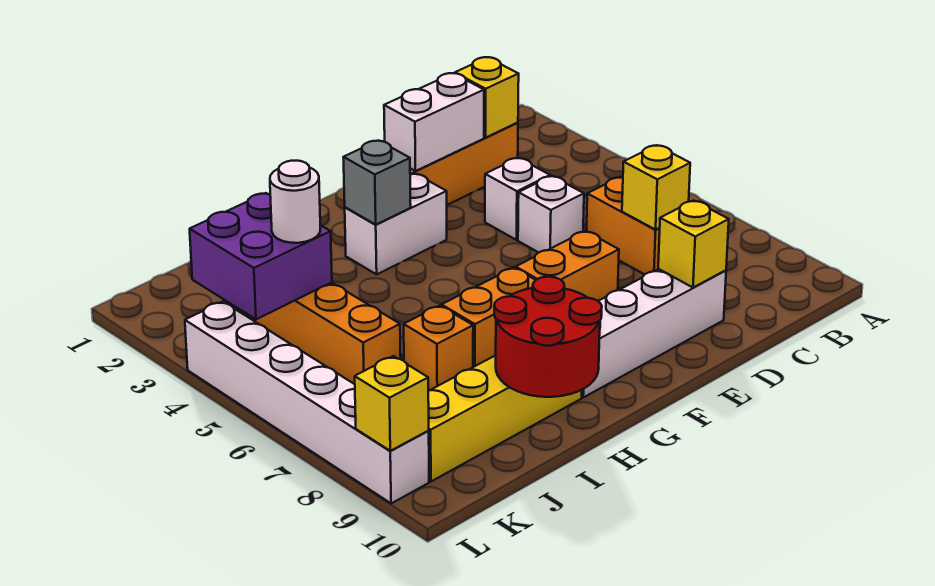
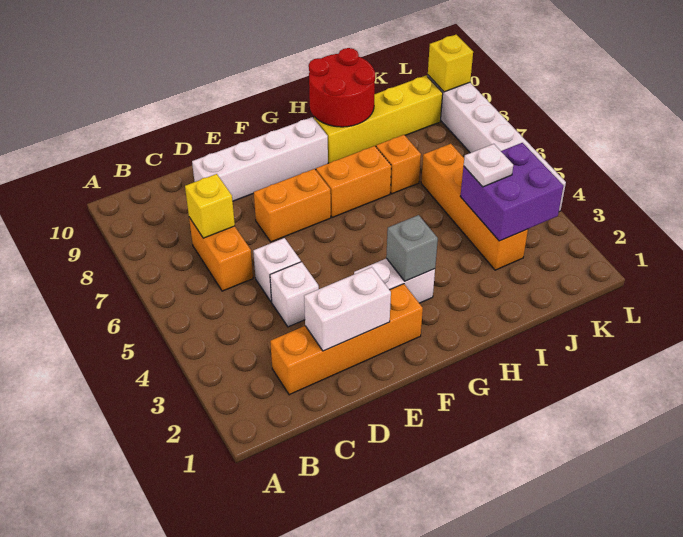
yellow brick C2 level 2 -> none
yellow brick D9 level 2 -> none
white round brick J4 level 3 -> white plate J4 level 3

